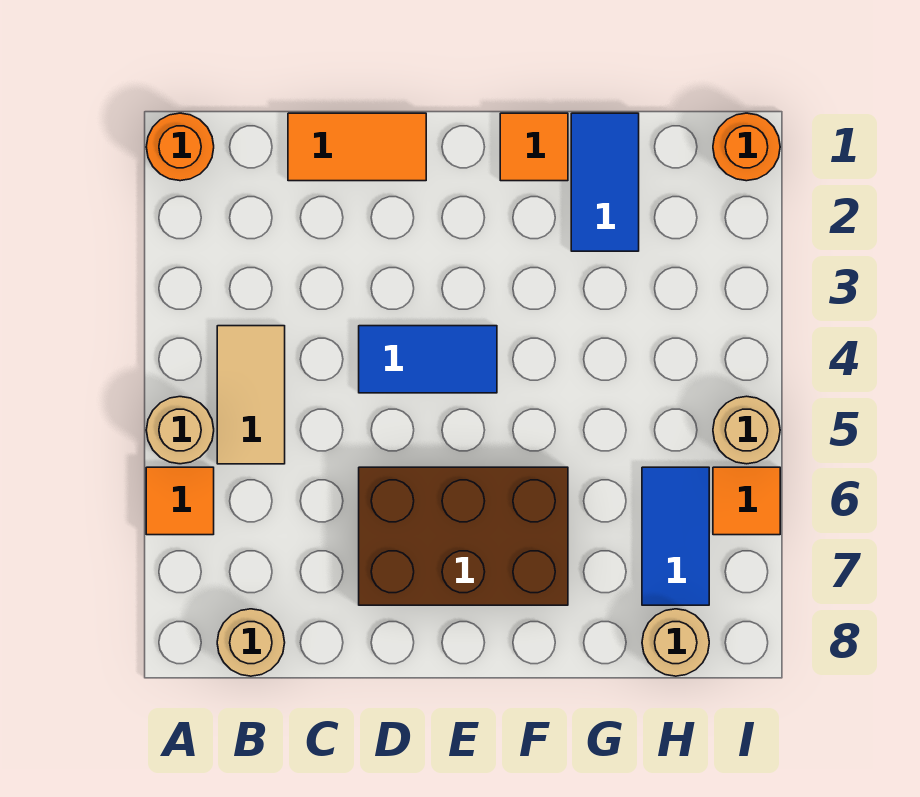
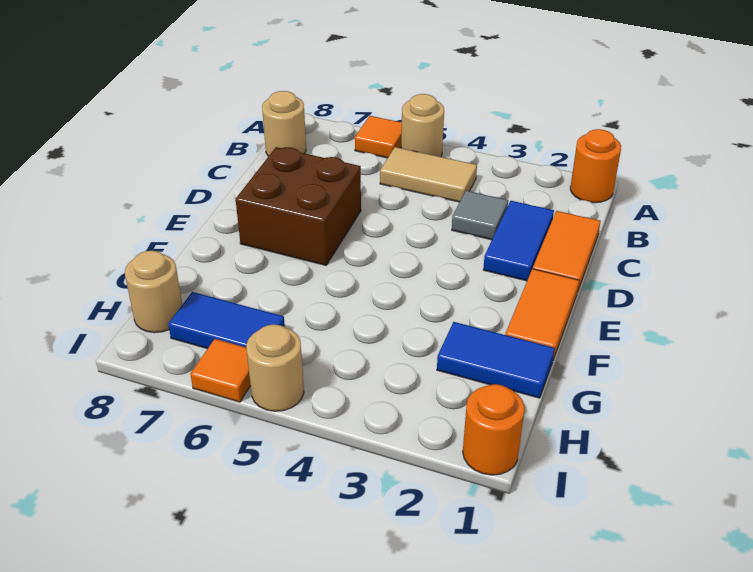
none -> grey tile C3 level 1
blue tile D4:E4 level 1 -> blue tile C2:D2 level 1
brown brick D6:F7 level 1 -> brown brick D6:E7 level 1
orange tile F1 level 1 -> orange tile E1:F1 level 1

